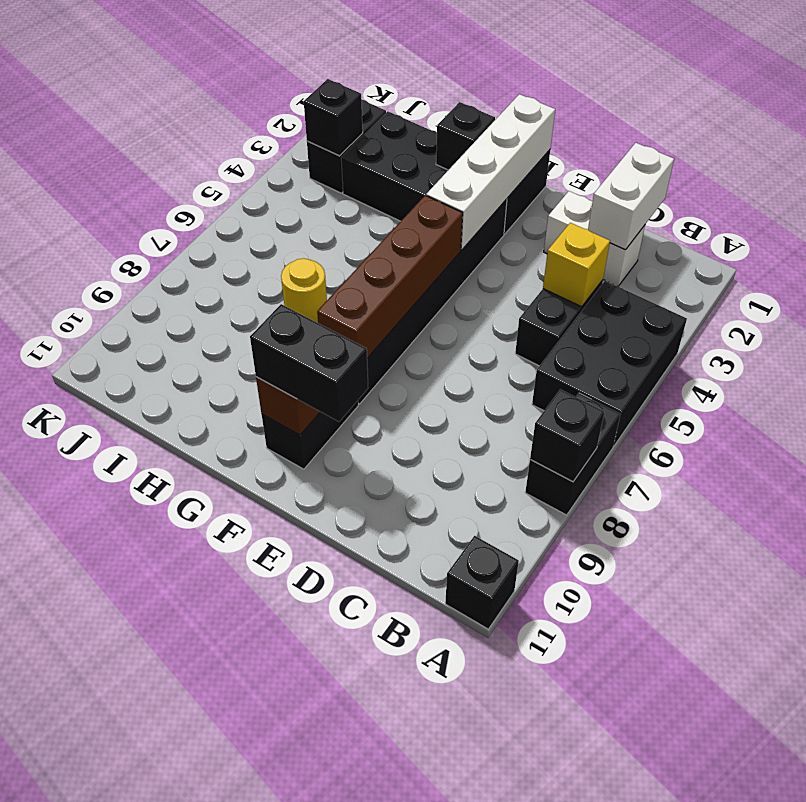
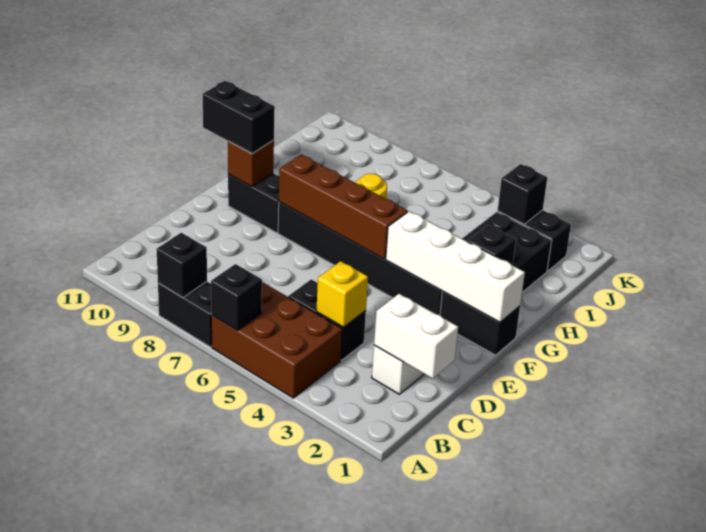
black brick A4:B6 level 1 -> brown brick A4:B6 level 1
black brick A11 level 1 -> black brick A6 level 2
black brick E10:F10 level 3 -> black brick F10:F11 level 3

